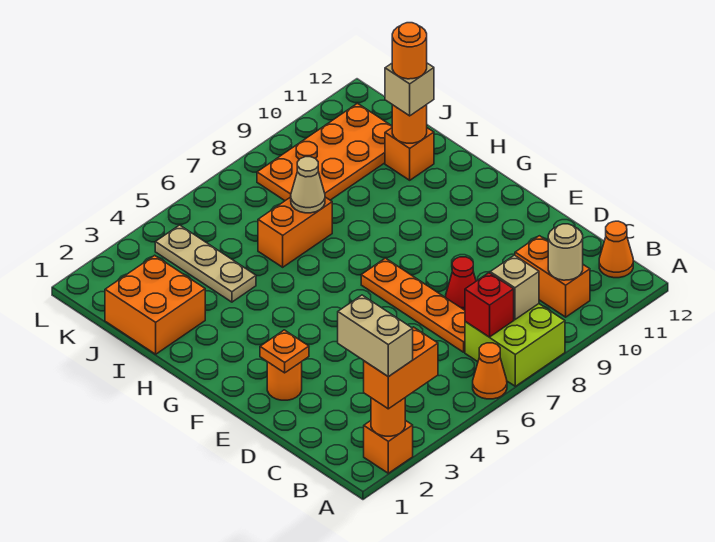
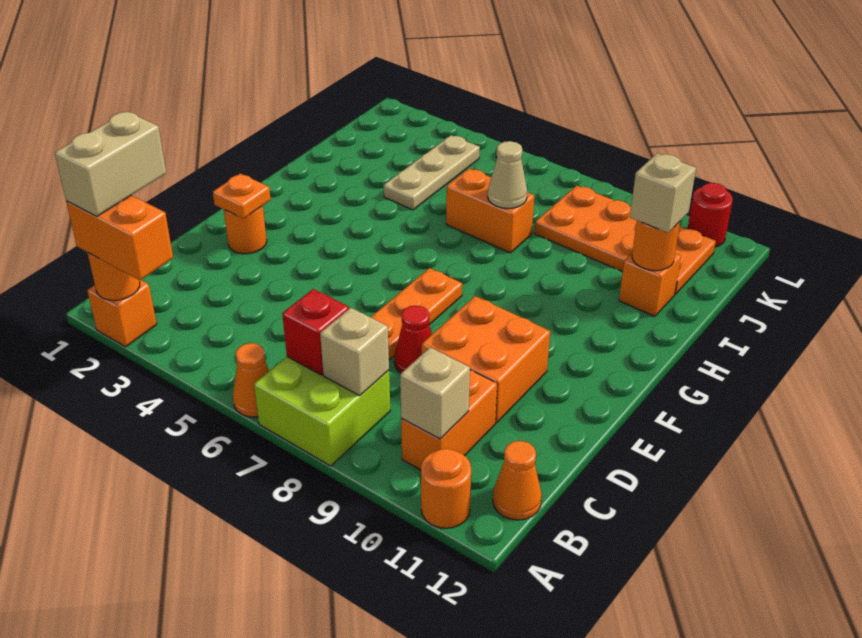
tan round brick B10 level 2 -> tan brick B10 level 2
orange brick I1:J2 level 1 -> orange brick D9:E10 level 1
orange round brick I11 level 4 -> orange round brick A11 level 1
none -> red round brick L11 level 1

